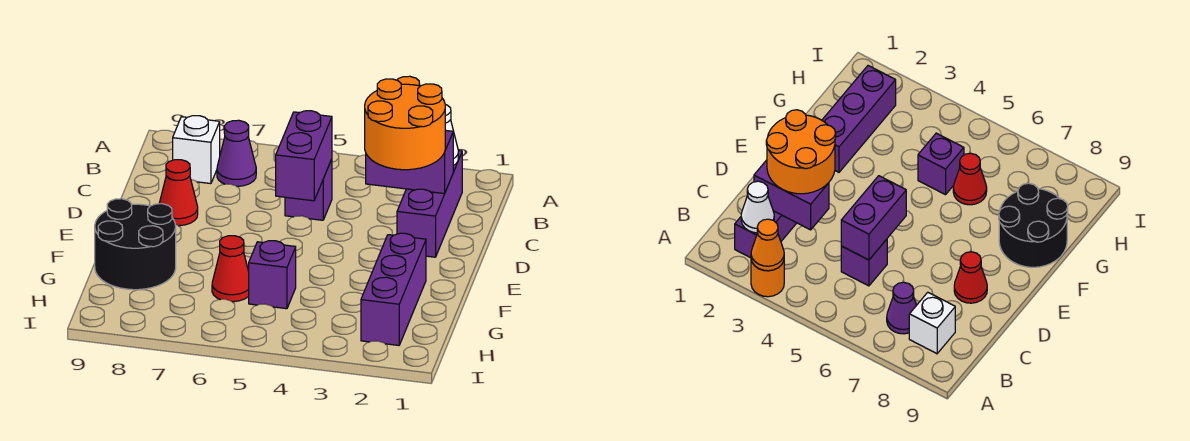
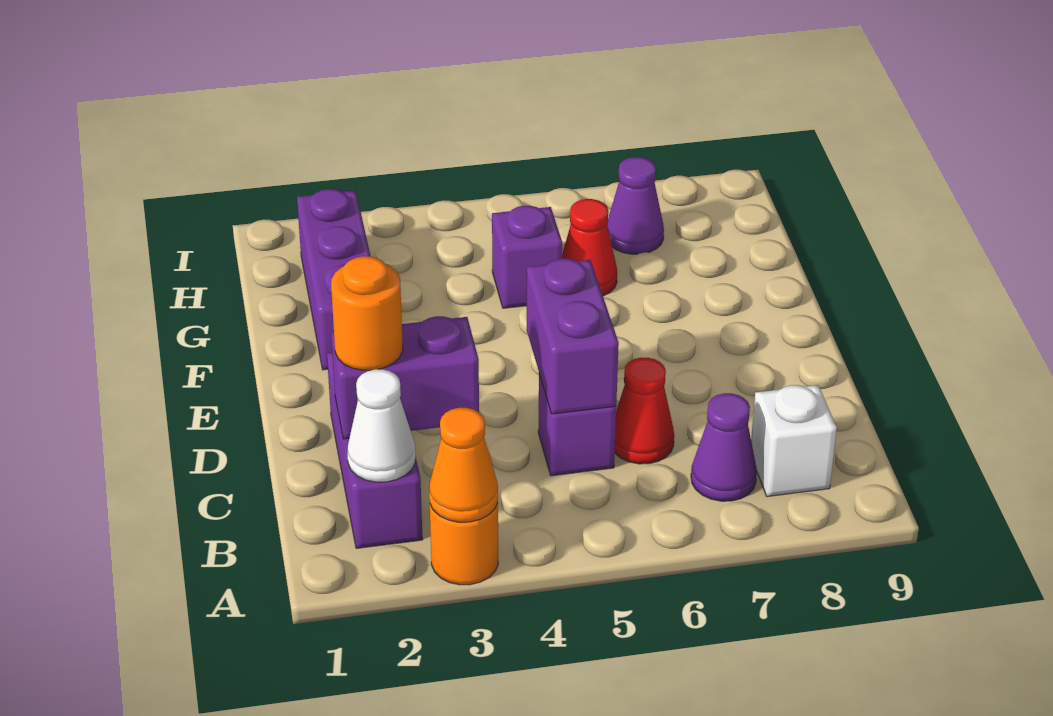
orange round brick C2:D3 level 3 -> orange round brick C2 level 3
red cone D8 level 1 -> red cone C6 level 1
black round brick F8:G9 level 1 -> none
none -> purple cone H7 level 1

